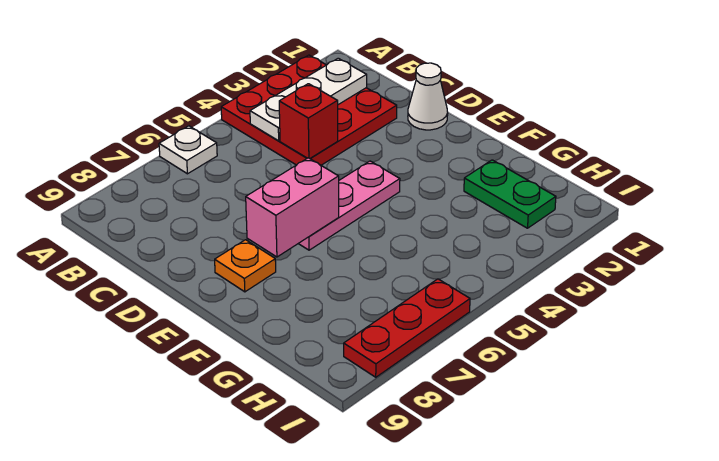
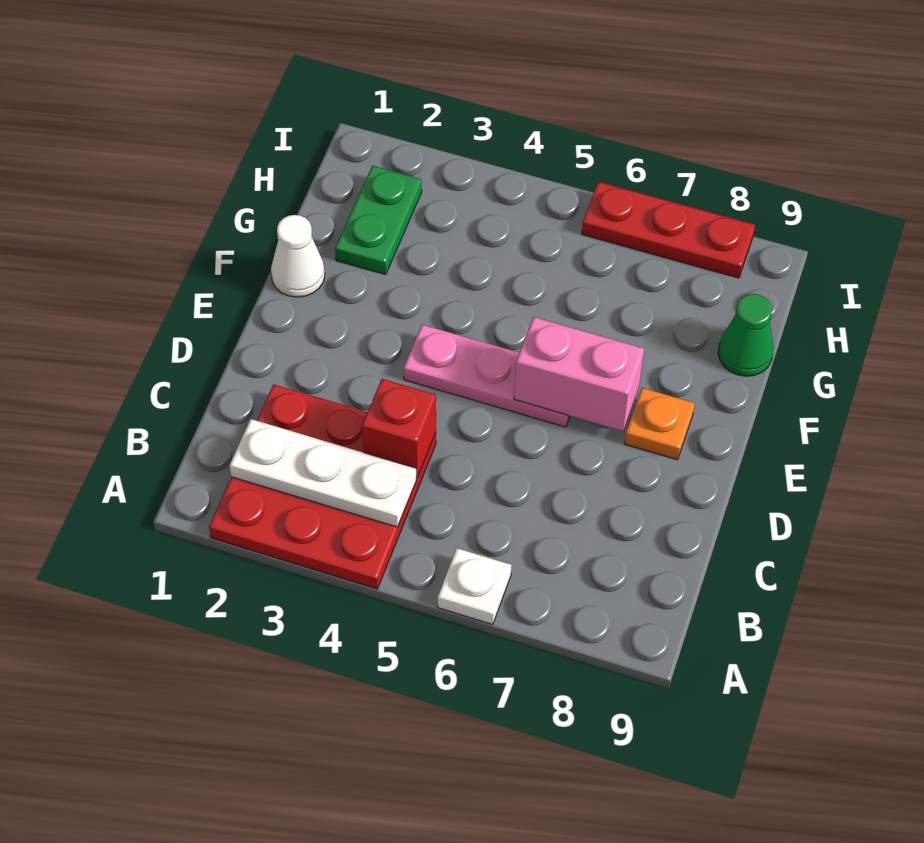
white cone D1 level 1 -> white cone F1 level 1
none -> green cone G9 level 1

